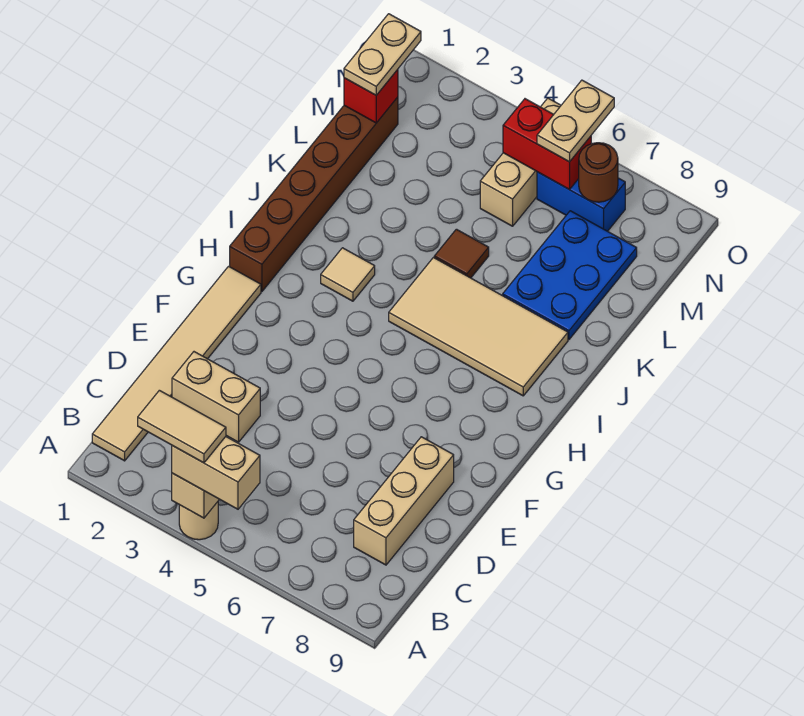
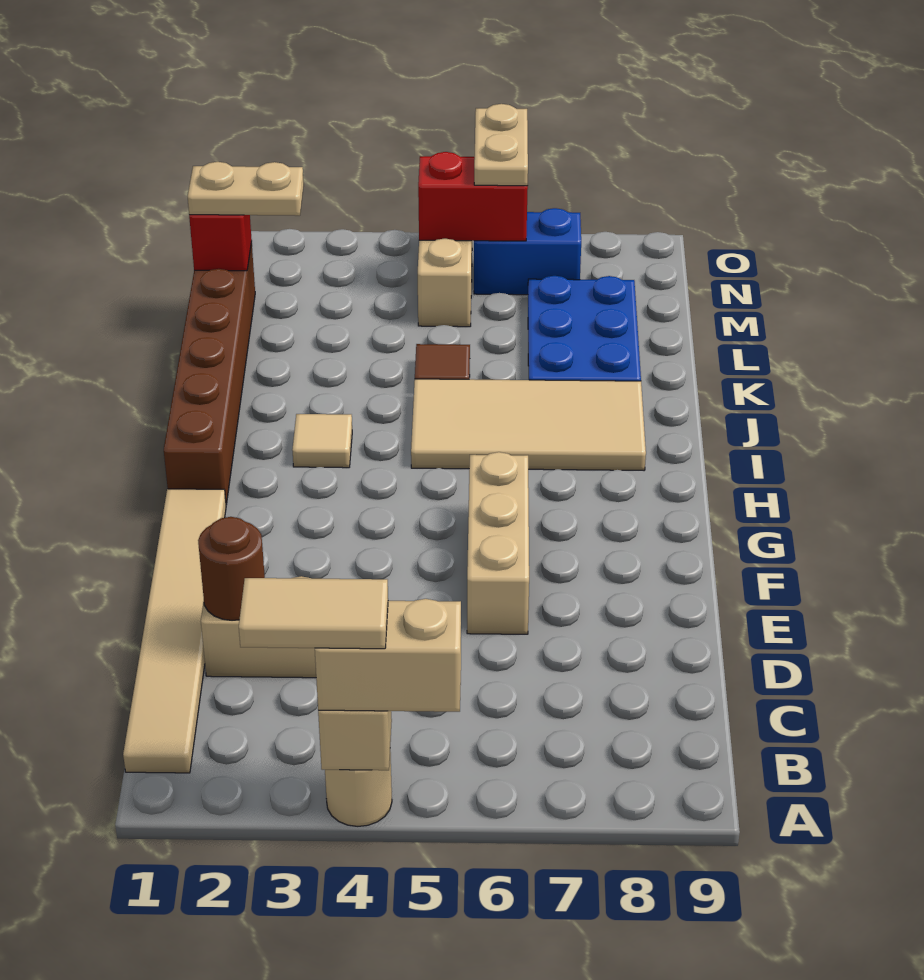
tan brick C8:E8 level 1 -> tan brick E6:G6 level 1
tan plate M1:N1 level 3 -> tan plate M1:M2 level 3
brown round brick N7 level 2 -> brown round brick D2 level 2

